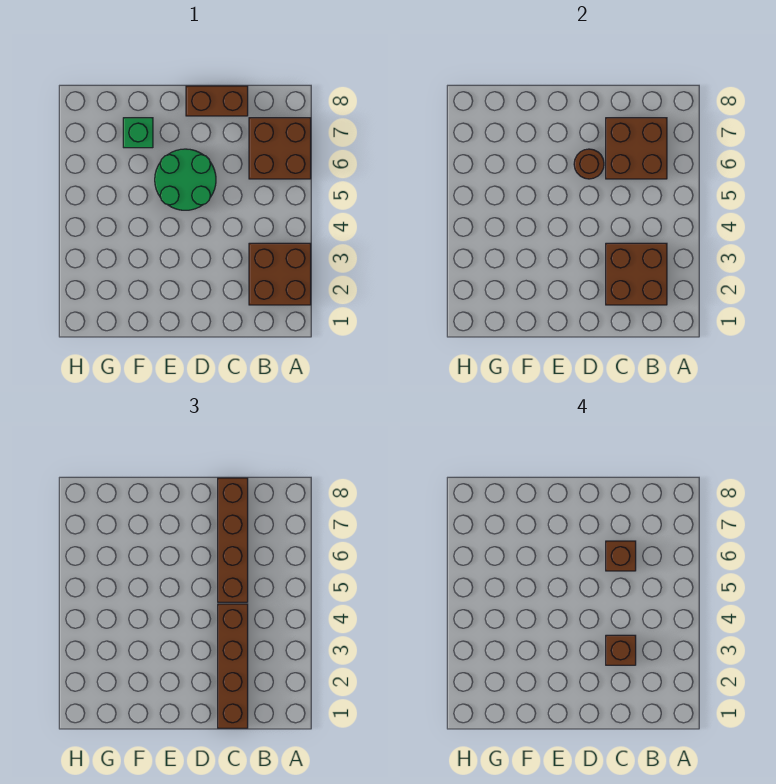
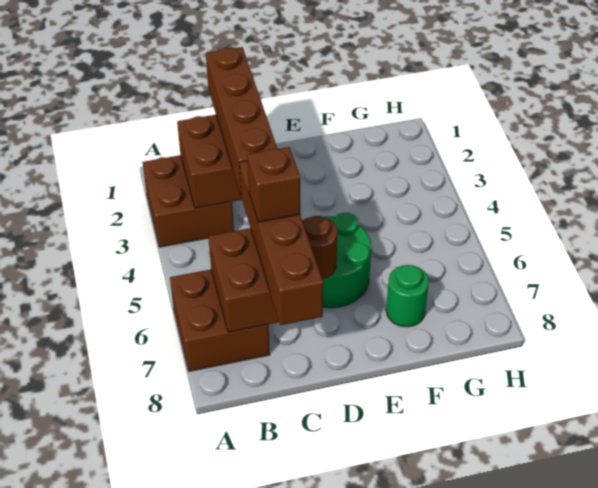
brown brick C3 level 4 -> none
brown brick C8:D8 level 1 -> none
green brick F7 level 1 -> green round brick F7 level 1

